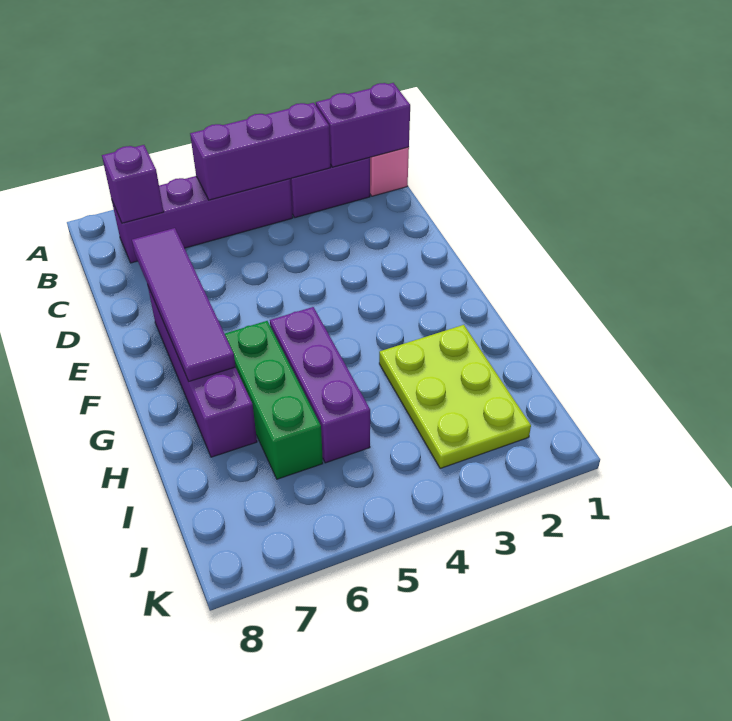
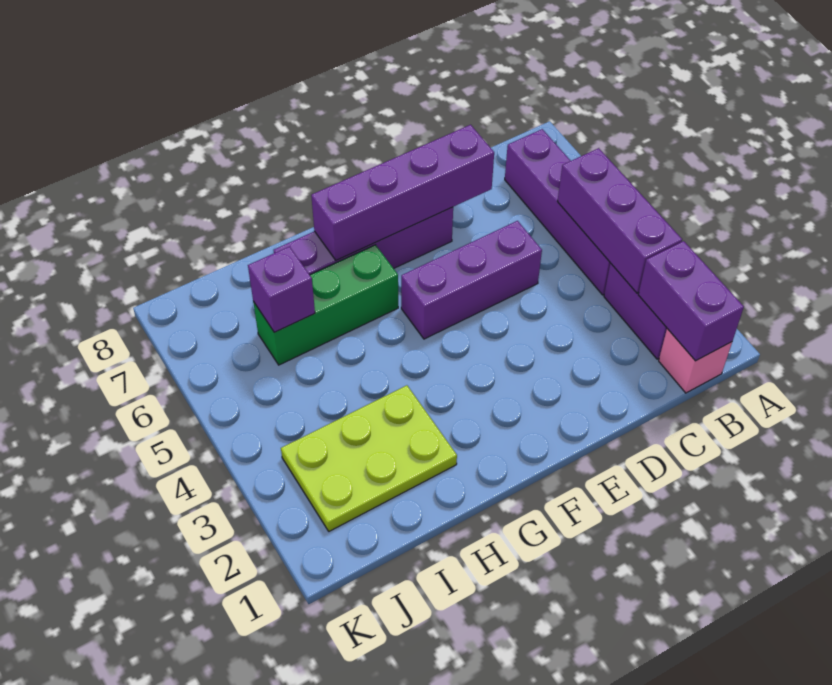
purple brick B7 level 2 -> purple brick I6 level 2
purple tile D7:G7 level 2 -> purple brick D7:G7 level 2
purple brick G5:I5 level 1 -> purple brick D5:F5 level 1

